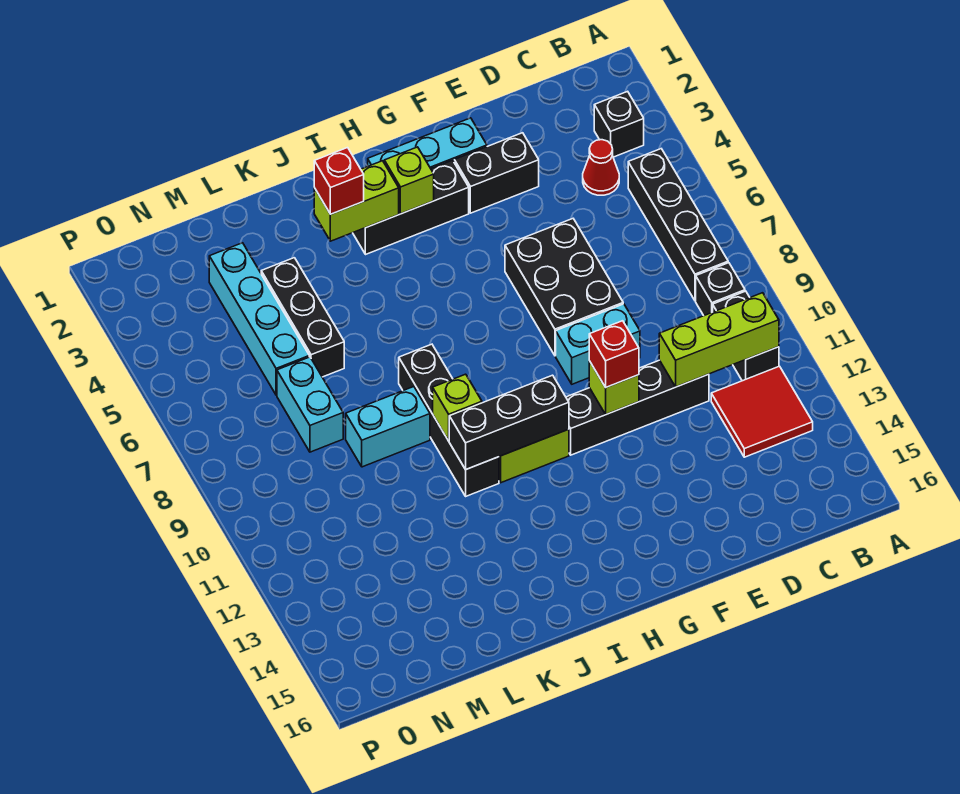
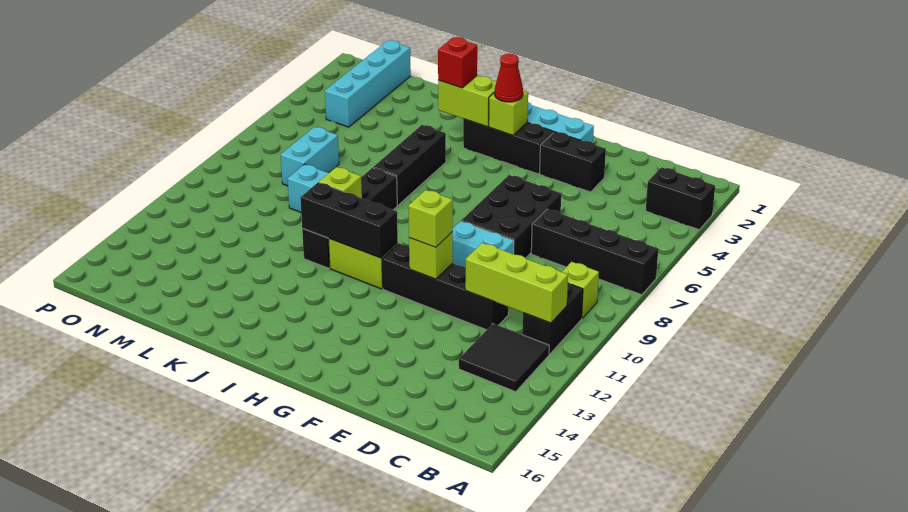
black brick B3 level 1 -> black brick A3:B3 level 1
black brick B5:B8 level 1 -> black brick A7:D7 level 1
black brick B9 level 1 -> lime brick B9 level 1
red tile B12:C13 level 1 -> black tile B12:C13 level 1
red cone C4 level 1 -> red cone H3 level 3
red brick F11 level 3 -> lime brick F11 level 3
black brick L4:L6 level 1 -> black brick J5:J7 level 1
cyan brick M3:M6 level 1 -> cyan brick N1:N4 level 1

